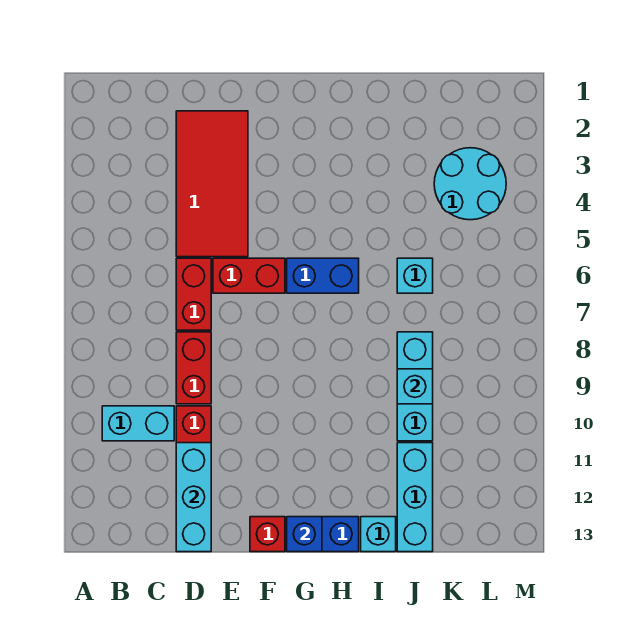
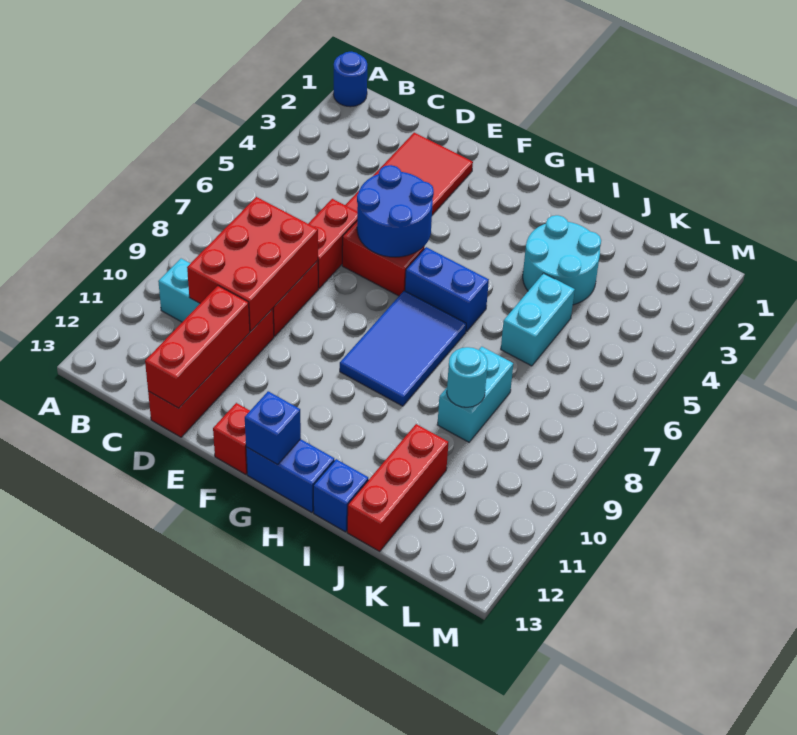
none -> blue round brick A1 level 1
none -> red brick C8:D10 level 2
cyan brick D11:D13 level 2 -> red brick D11:D13 level 2
none -> blue round brick E5:F6 level 2
none -> blue tile G7:H9 level 1
cyan brick I13 level 1 -> blue brick I13 level 1
cyan brick J6 level 1 -> cyan brick J5:J6 level 1
cyan brick J8:J10 level 1 -> cyan brick J8:J9 level 1
cyan brick J9 level 2 -> cyan round brick J9 level 2
cyan brick J11:J13 level 1 -> red brick J11:J13 level 1
cyan round brick K3:L4 level 1 -> cyan round brick I3:J4 level 1

